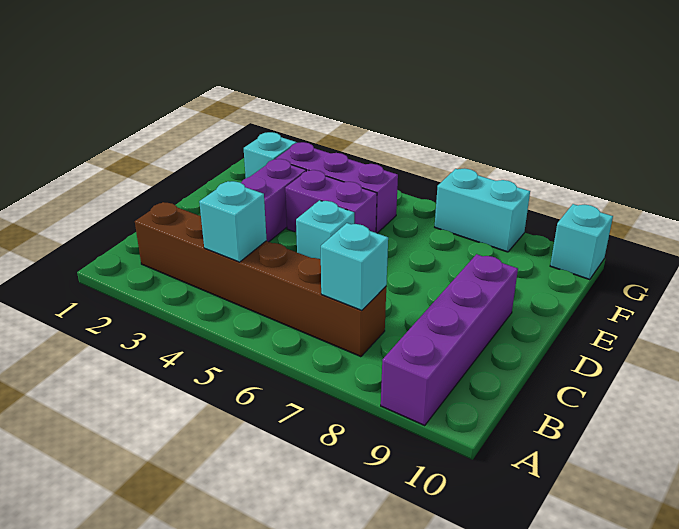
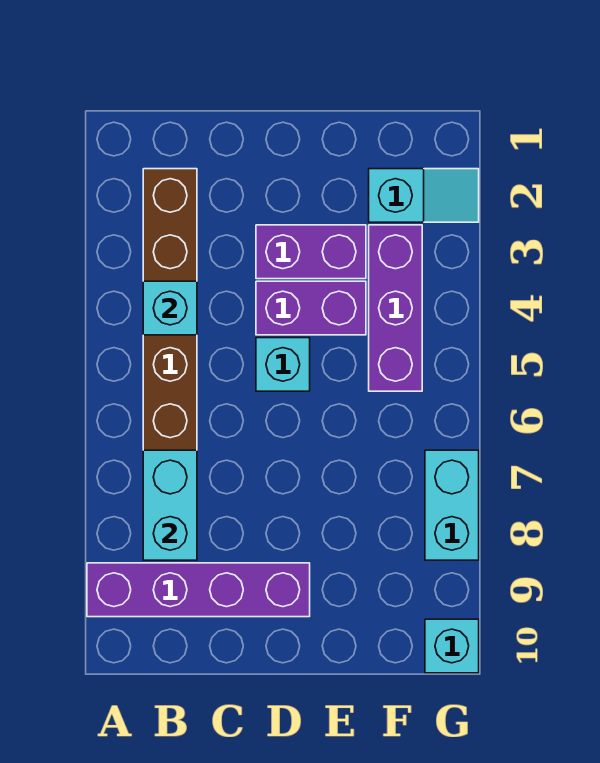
cyan brick B7 level 2 -> cyan brick B7:B8 level 2
purple brick E4:E5 level 1 -> purple brick D4:E4 level 1

